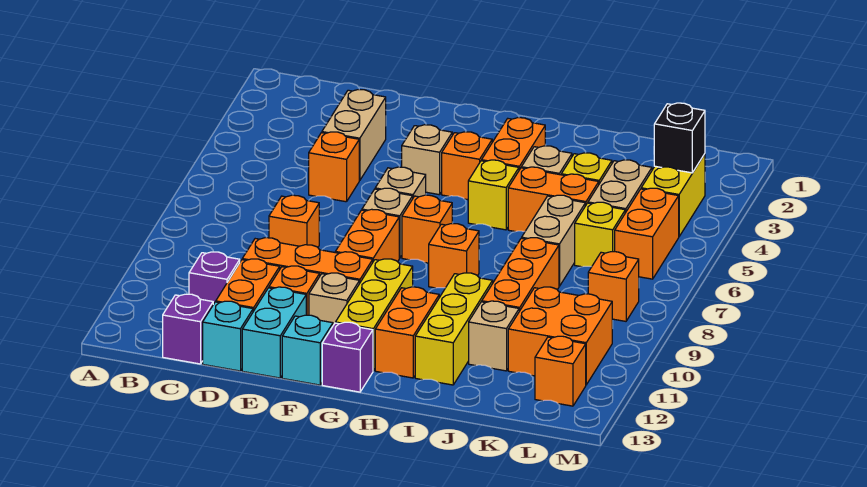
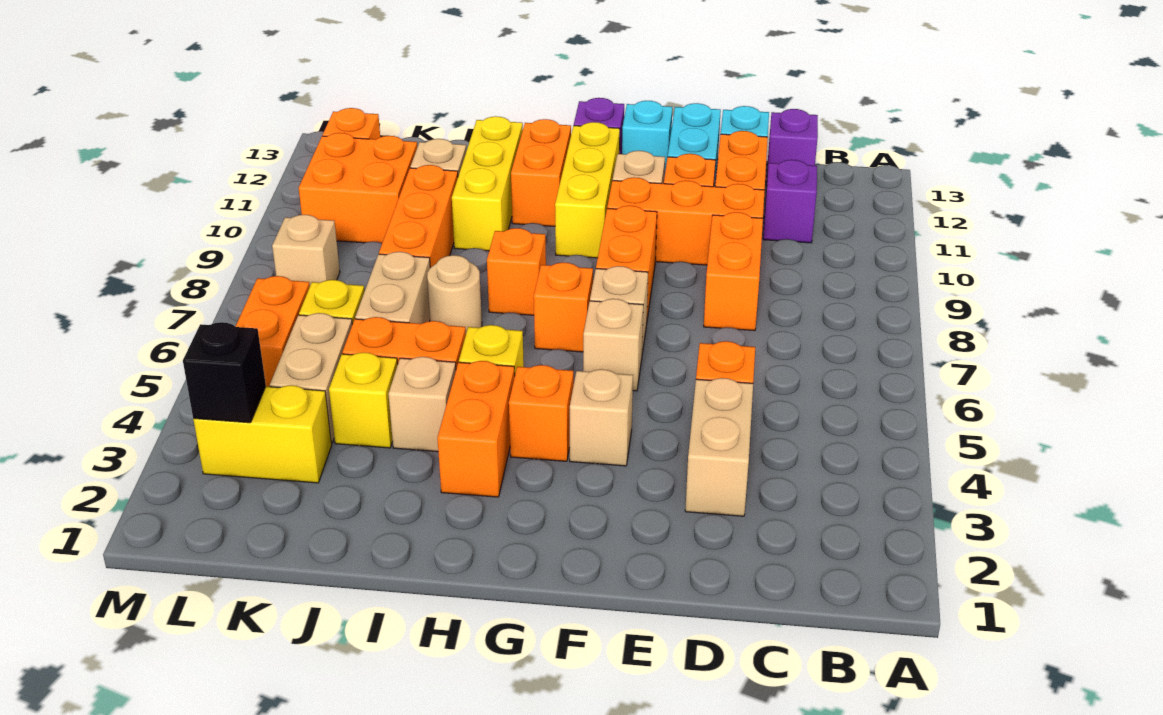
orange brick D8 level 1 -> orange brick D8:D9 level 1
none -> tan round brick I7 level 1
yellow brick L3:L4 level 1 -> yellow brick K3:L3 level 1
orange brick L8 level 1 -> tan brick L8 level 1

